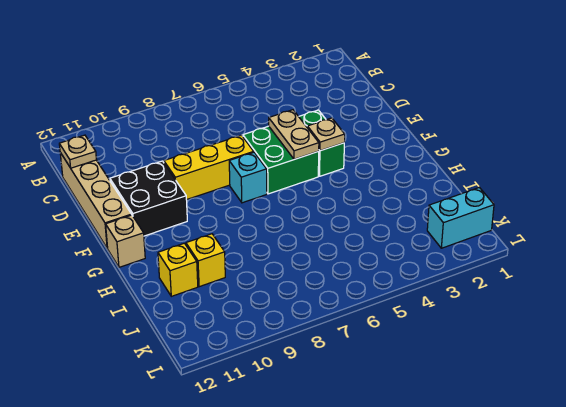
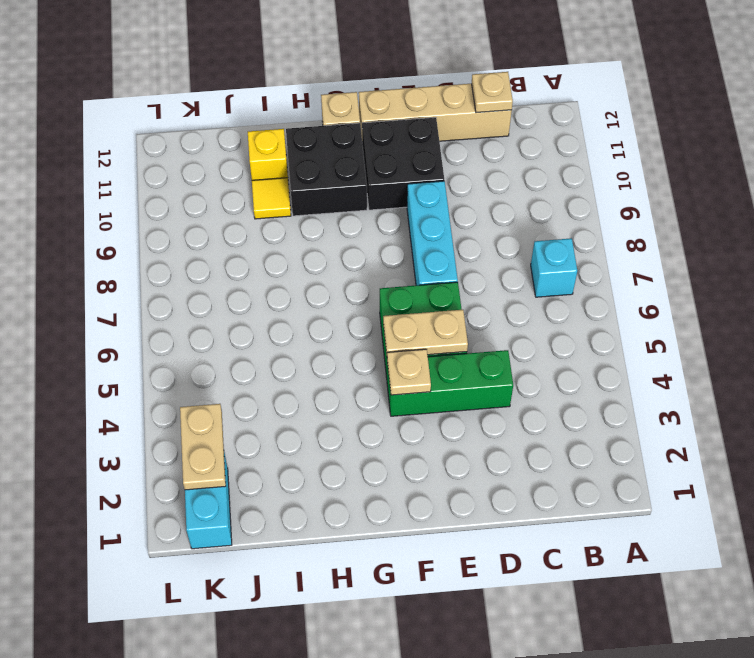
green brick E4:F4 level 1 -> green brick D4:F4 level 1
yellow brick E7:E9 level 1 -> cyan brick E7:E9 level 1
cyan brick F7 level 1 -> cyan brick B7 level 1
none -> black brick G10:H11 level 1
yellow brick I10 level 1 -> yellow tile I10 level 1
none -> tan plate K2:K3 level 2

